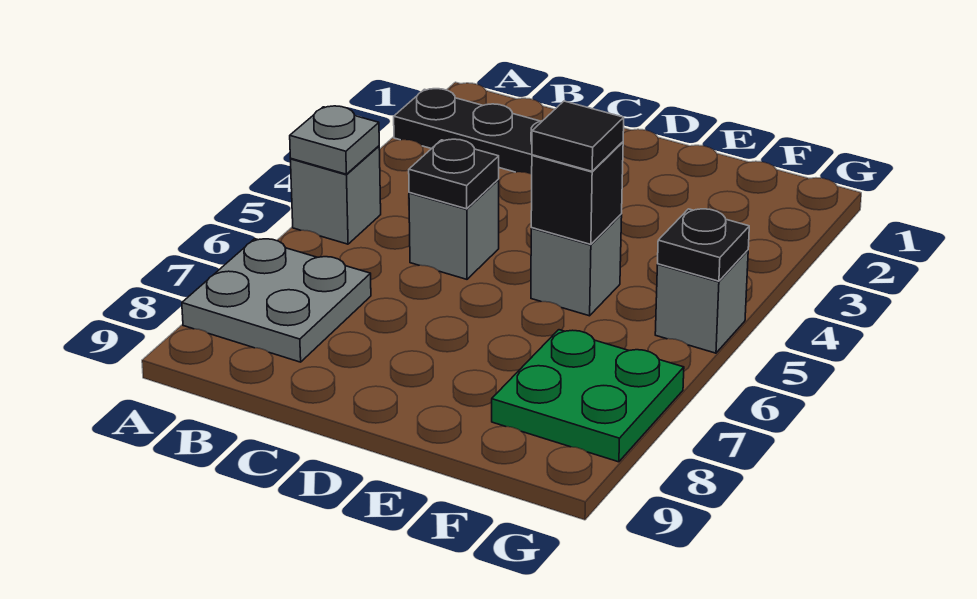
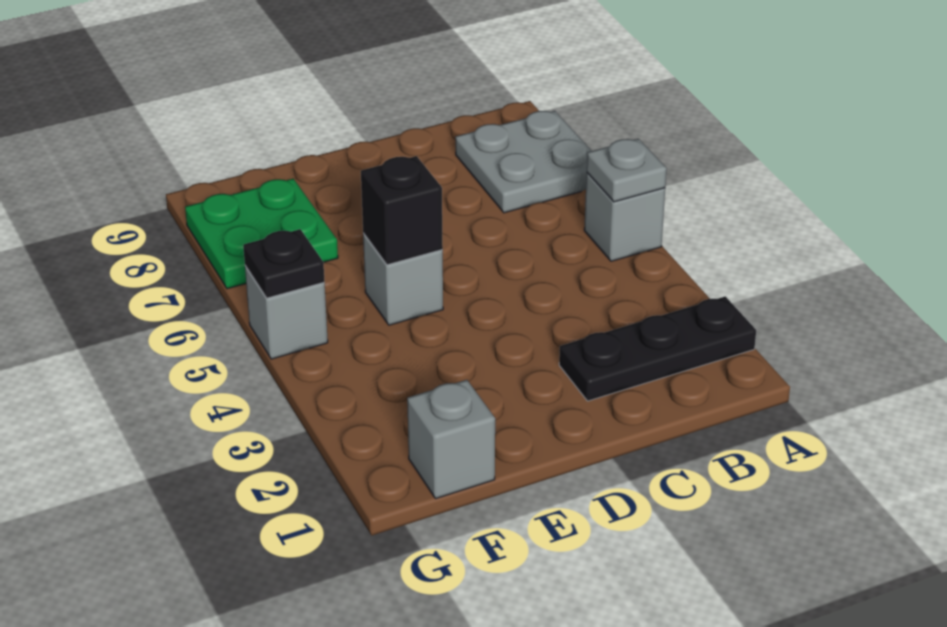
grey brick C5 level 1 -> grey brick F1 level 1
black plate C5 level 2 -> none
black tile E5 level 3 -> none

